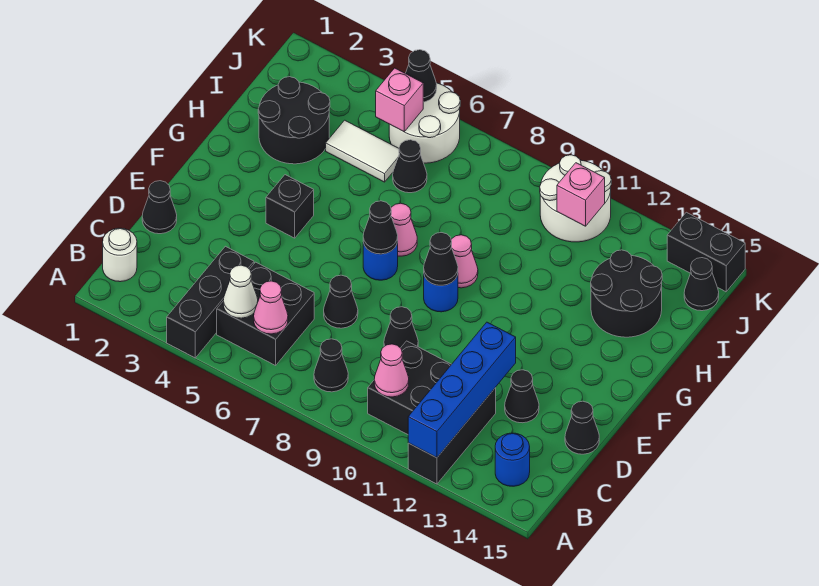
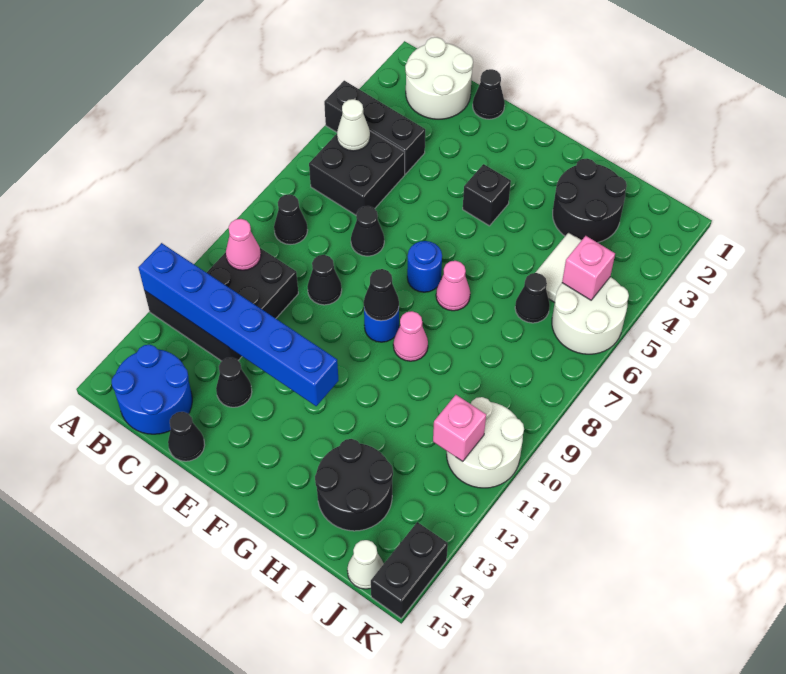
blue brick A12:D12 level 2 -> blue brick A12:F12 level 2
white round brick B1 level 1 -> white round brick B1:C2 level 1
pink cone B6 level 2 -> none
blue round brick B14 level 1 -> blue round brick B14:C15 level 1
black cone F7 level 2 -> none
black cone J15 level 1 -> white cone J15 level 1
black cone K5 level 2 -> none

